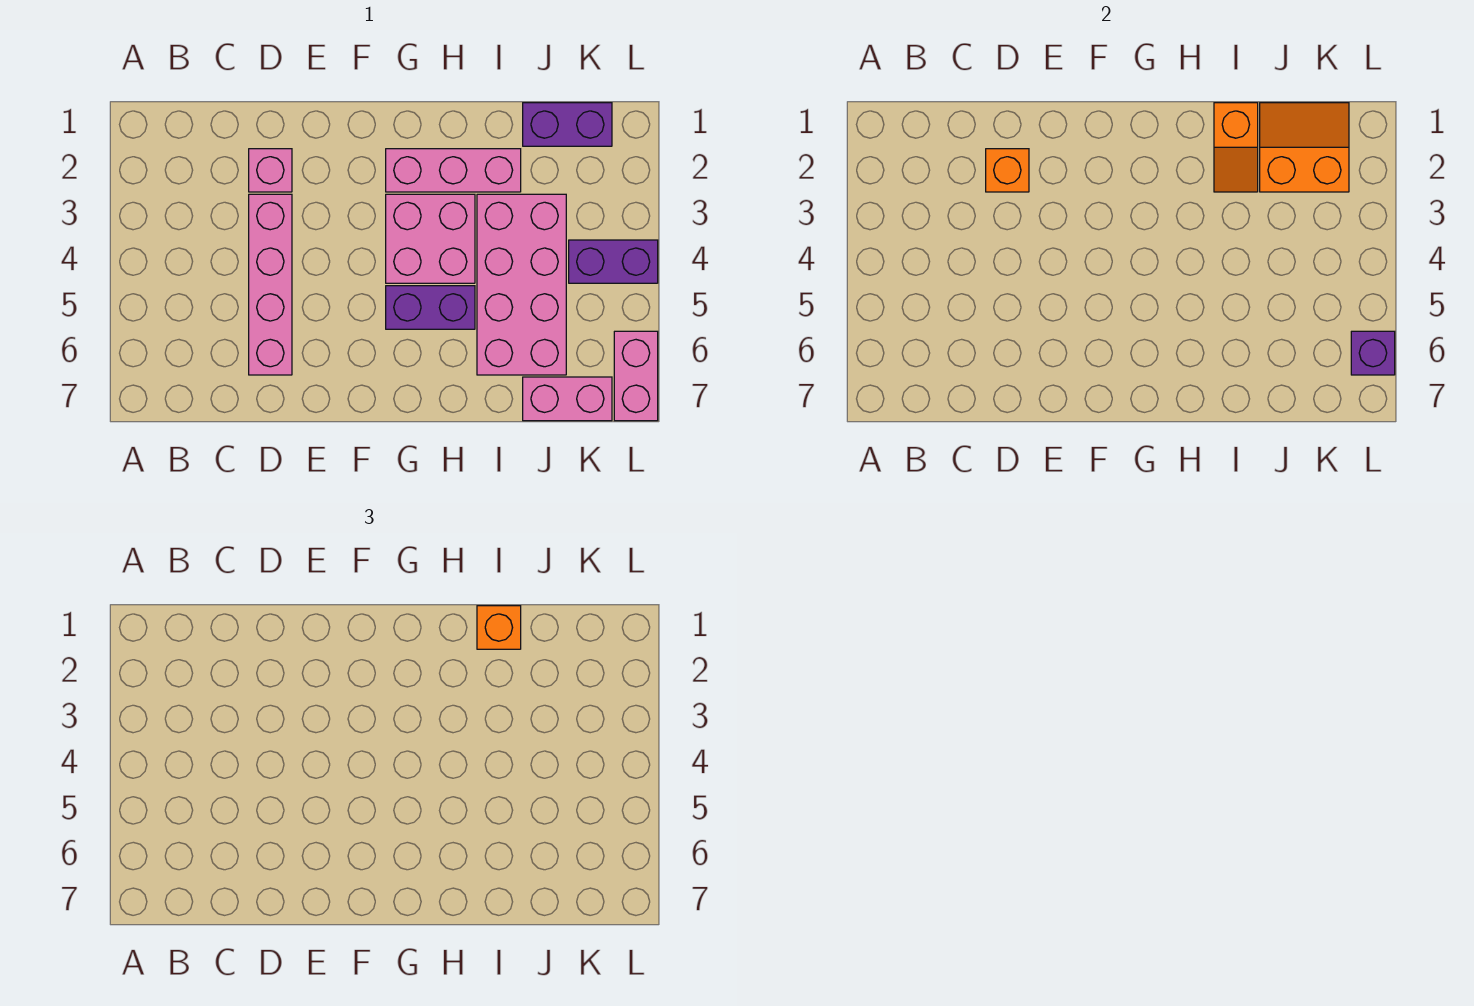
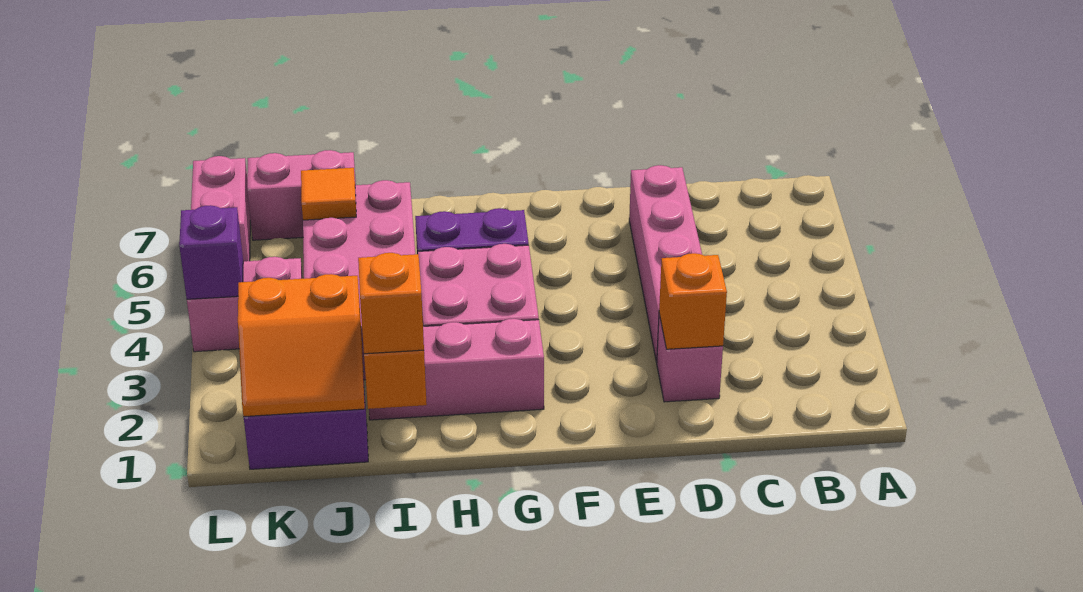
none -> orange tile J6 level 2
purple brick K4:L4 level 1 -> pink brick K4:L4 level 1
purple brick L6 level 2 -> purple brick L4 level 2

